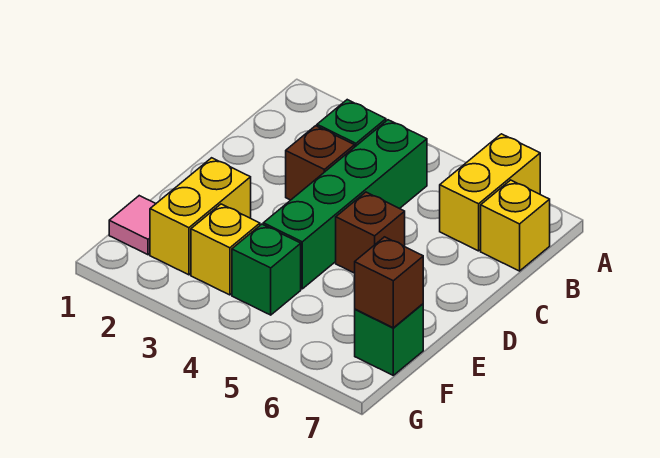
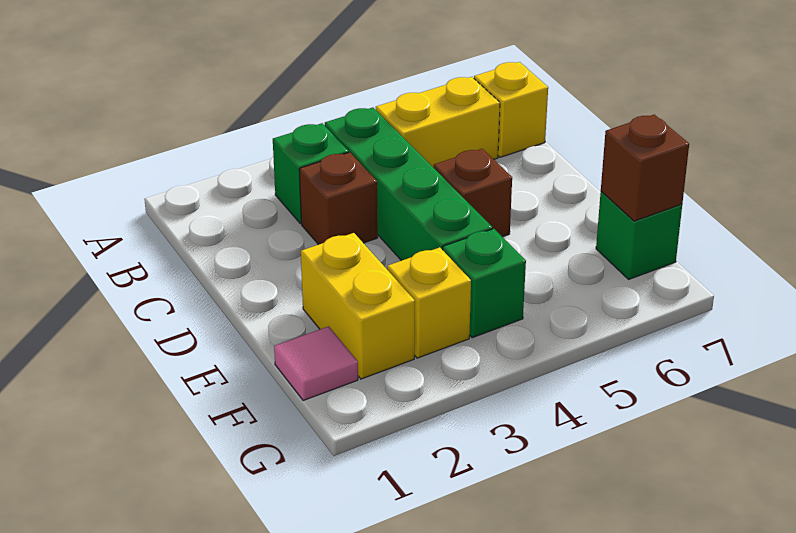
yellow brick A6:B6 level 1 -> yellow brick B5:B6 level 1

